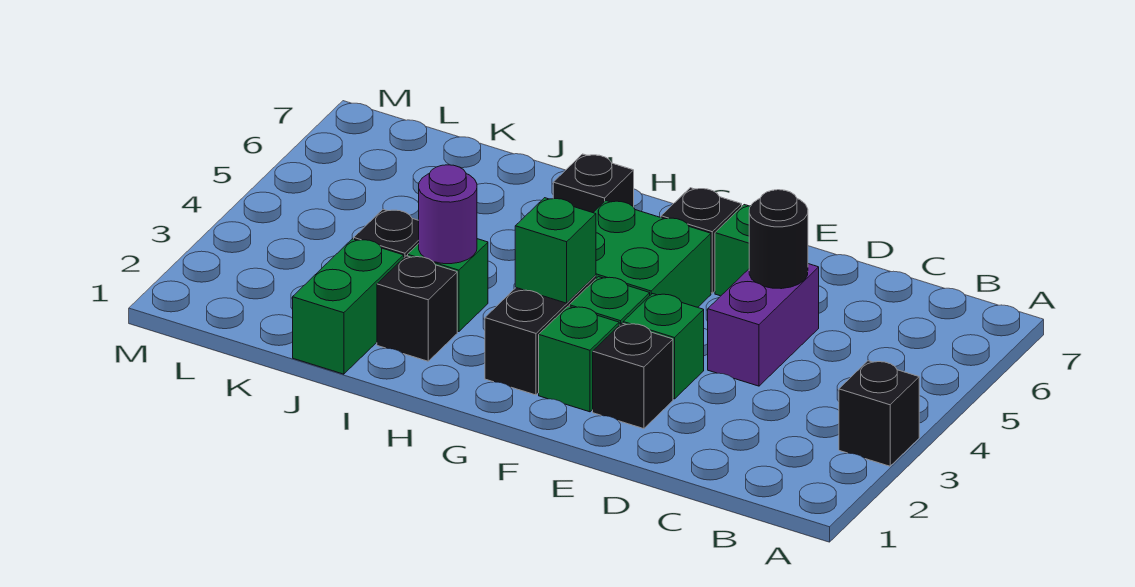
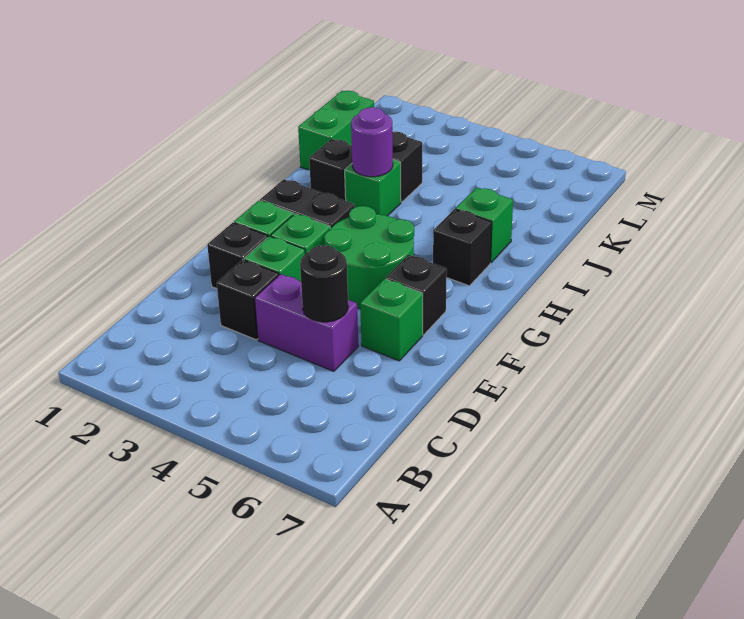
black brick A3 level 1 -> black brick D3 level 1
green brick F4:G5 level 1 -> green round brick F4:G5 level 1
green brick G3 level 2 -> green brick I6 level 1
green brick J1:J2 level 1 -> green brick J1:K1 level 1

